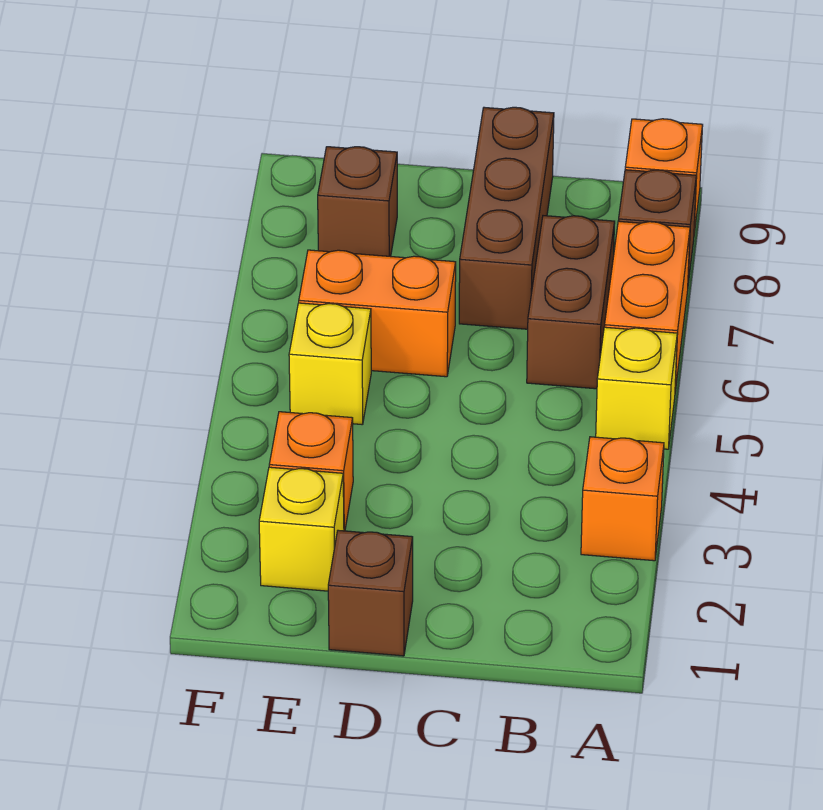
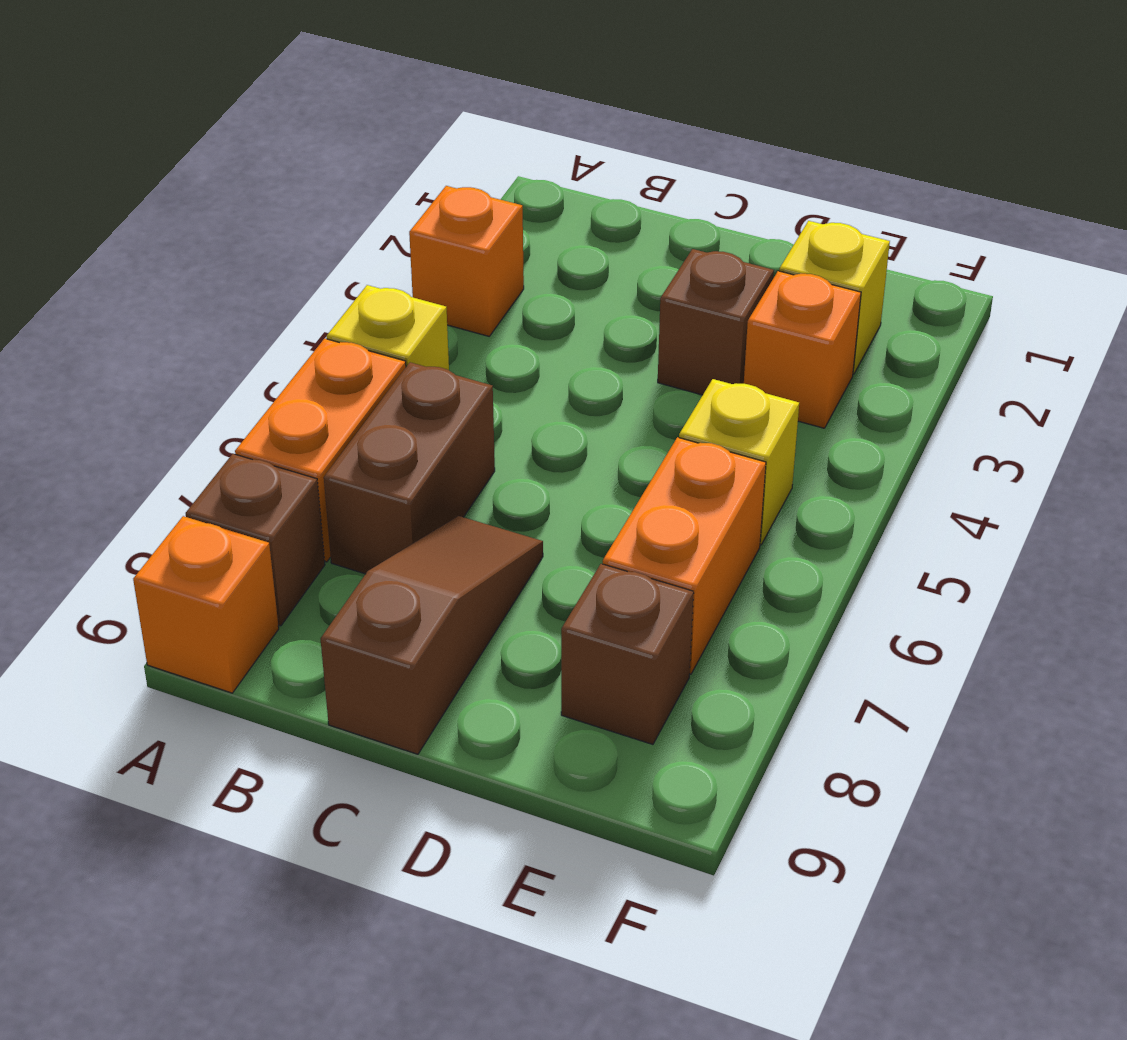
brown brick C7:C9 level 1 -> brown slope C7:C9 level 1 top 9
brown brick D1 level 1 -> brown brick D3 level 1
orange brick D6:E6 level 1 -> orange brick E6:E7 level 1

